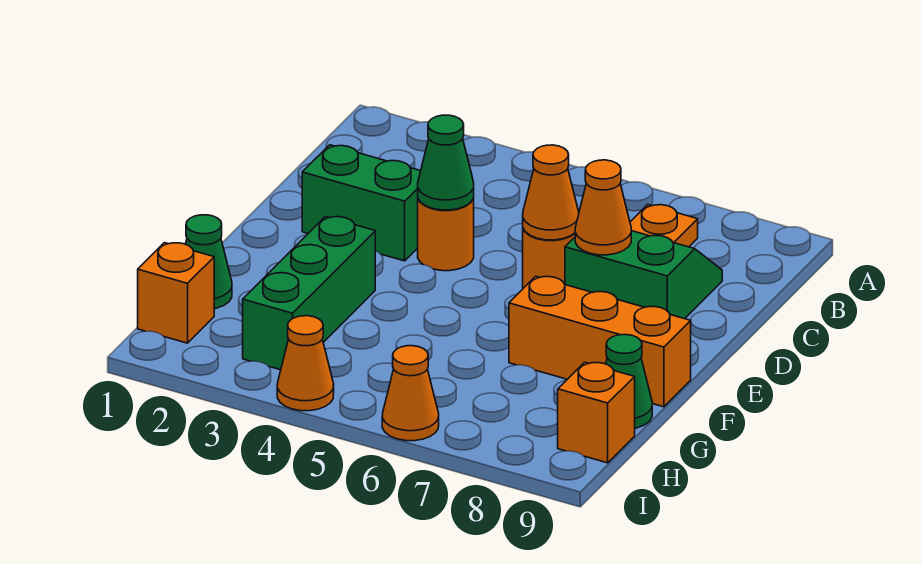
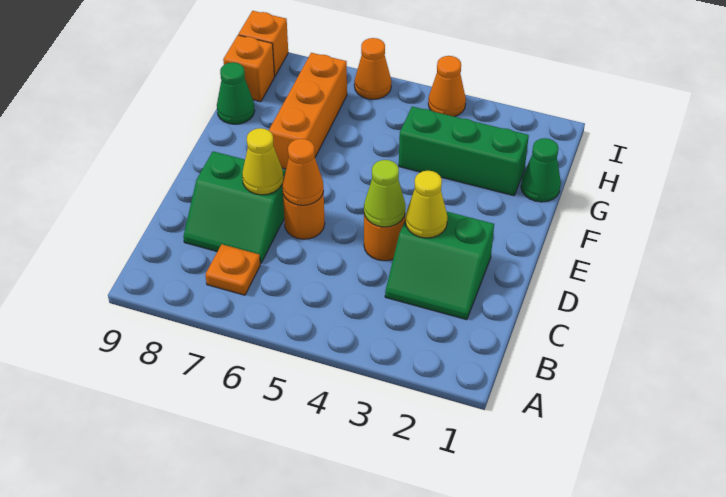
none -> yellow cone D3 level 2
green cone D4 level 2 -> lime cone D4 level 2
orange cone D7 level 2 -> yellow cone D7 level 2
green brick F3:H3 level 1 -> green brick G2:G4 level 1
orange brick F7:F9 level 1 -> orange brick F7:H7 level 1
orange brick H1 level 1 -> orange brick I9 level 1

